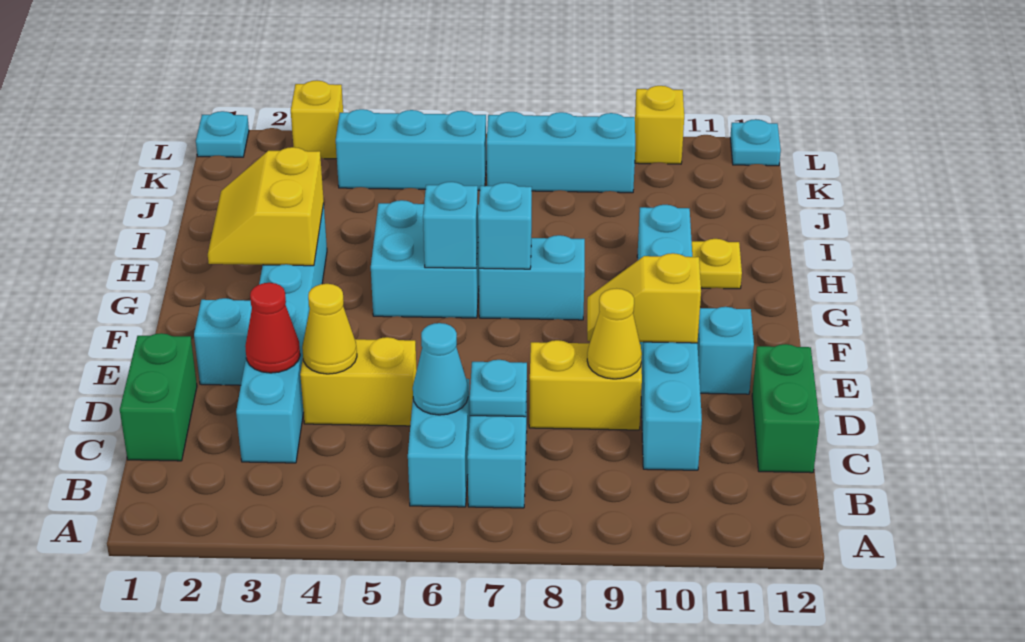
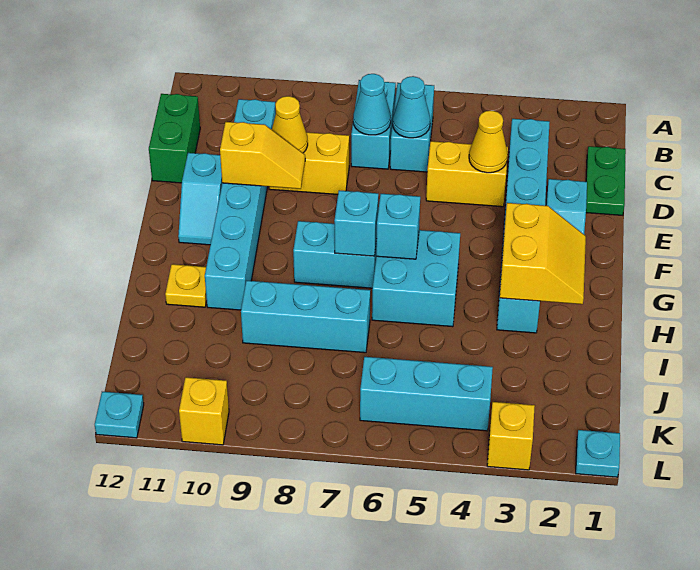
green brick C1:D1 level 1 -> green plate C1:D1 level 1
cyan plate C7 level 2 -> cyan cone C7 level 2
red cone D3 level 2 -> none
cyan brick K7:K9 level 1 -> cyan brick I7:I9 level 1

